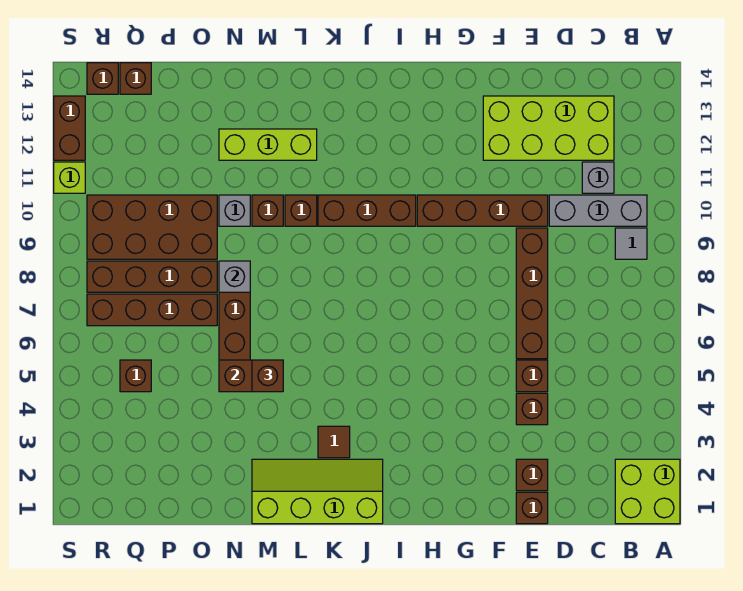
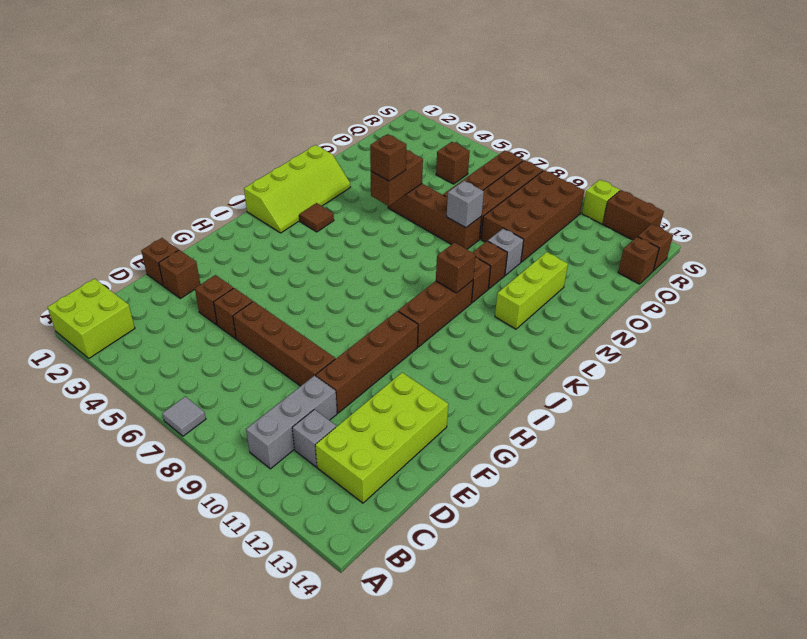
grey tile B9 level 1 -> grey tile A7 level 1
none -> brown brick K10 level 2

